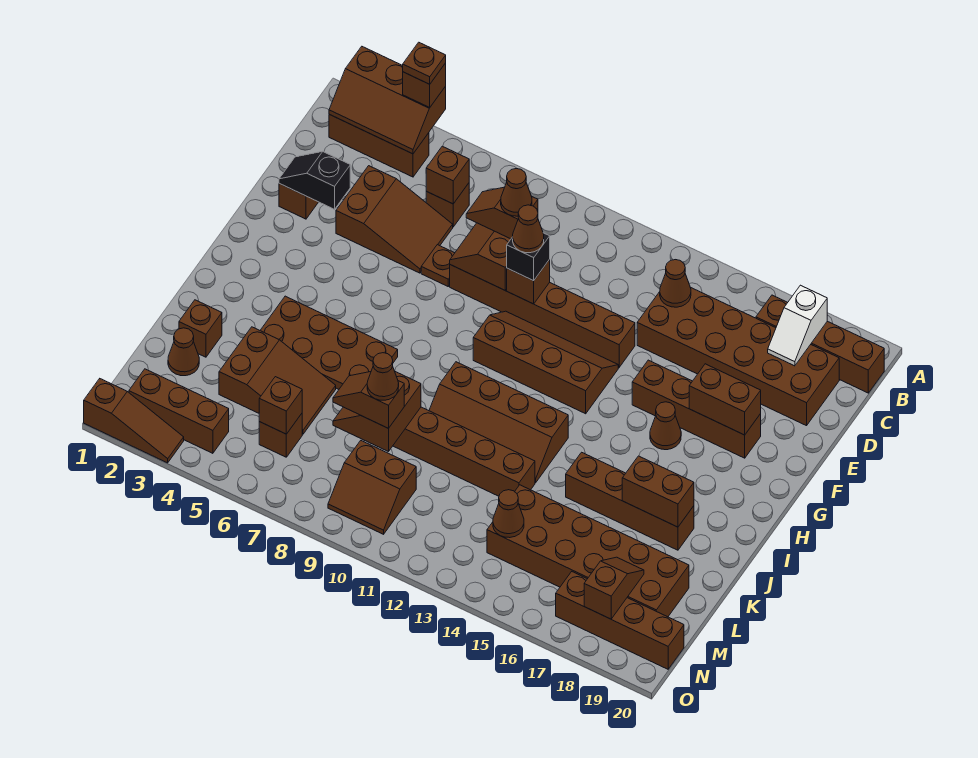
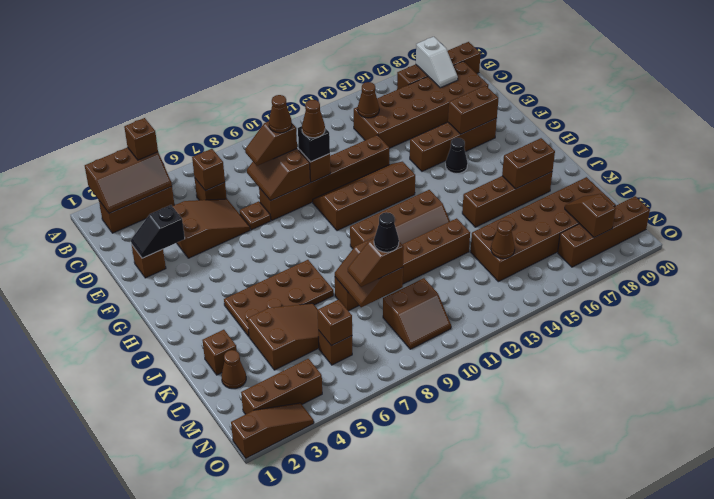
brown plate A4 level 4 -> none
brown cone G16 level 1 -> black cone G16 level 1
brown cone L9 level 4 -> black cone L9 level 4

